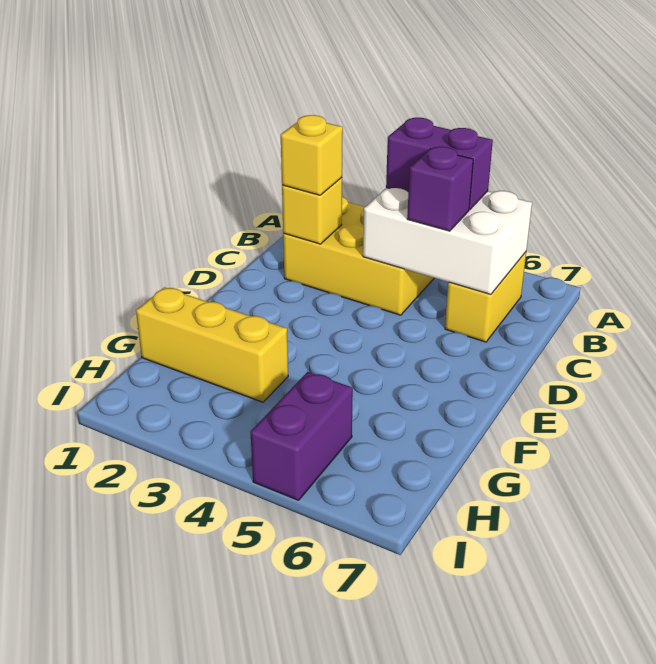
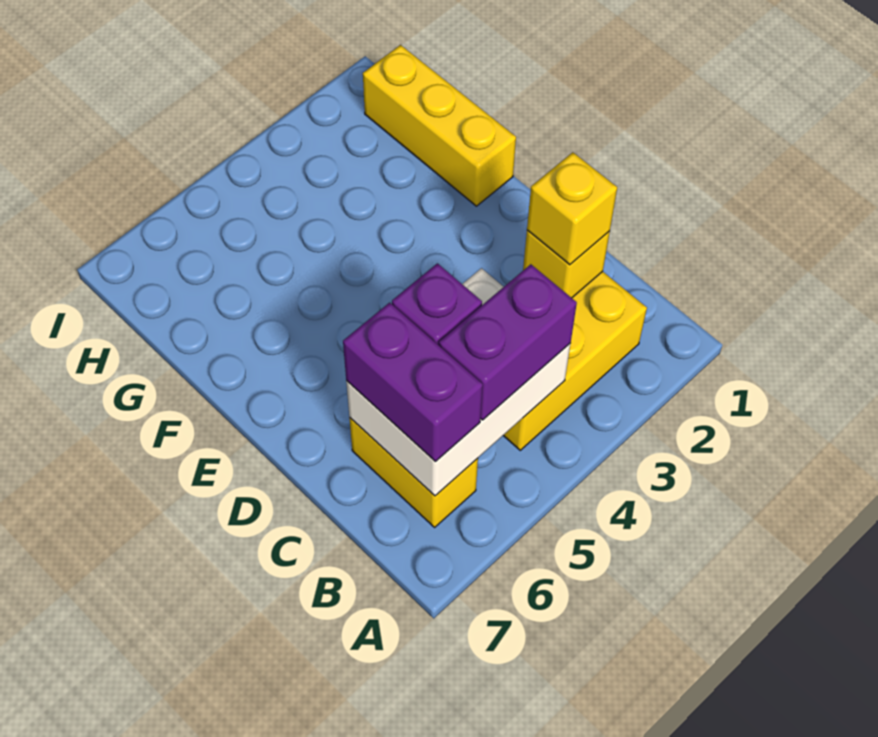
yellow brick G1:G3 level 1 -> yellow brick F1:H1 level 1
purple brick H5:I5 level 1 -> purple brick B6:C6 level 3

